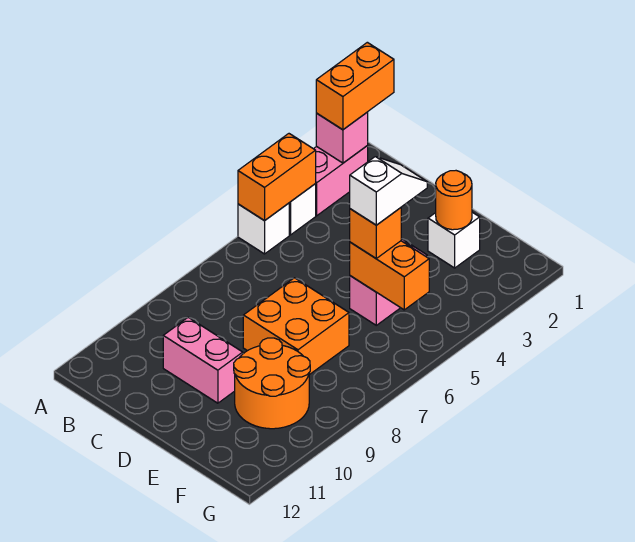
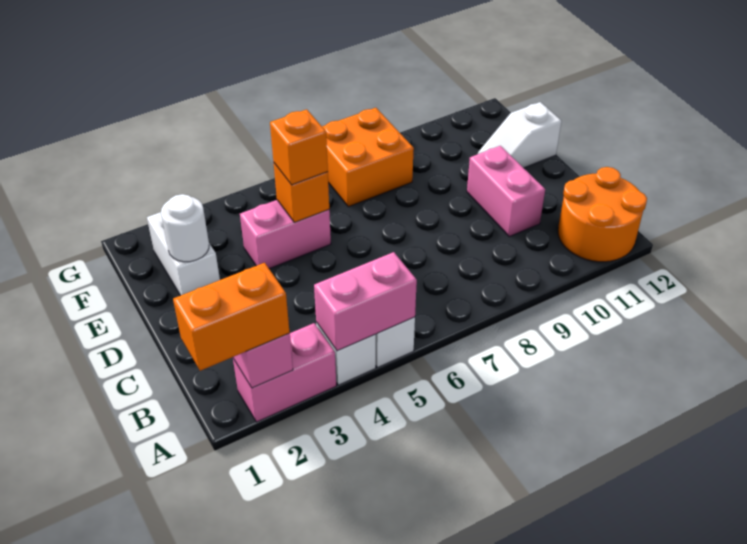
orange brick A4:A5 level 2 -> pink brick A4:A5 level 2
orange brick D7:E8 level 1 -> orange brick F7:G8 level 1
white brick E2 level 1 -> white brick E2:F2 level 1
orange round brick E2 level 2 -> white round brick E2 level 2
white slope E4:E5 level 4 top 5 -> white slope E11:E12 level 1 top 12
orange brick E5:F5 level 2 -> orange brick E5 level 2
orange round brick E9:F10 level 1 -> orange round brick A11:B12 level 1

